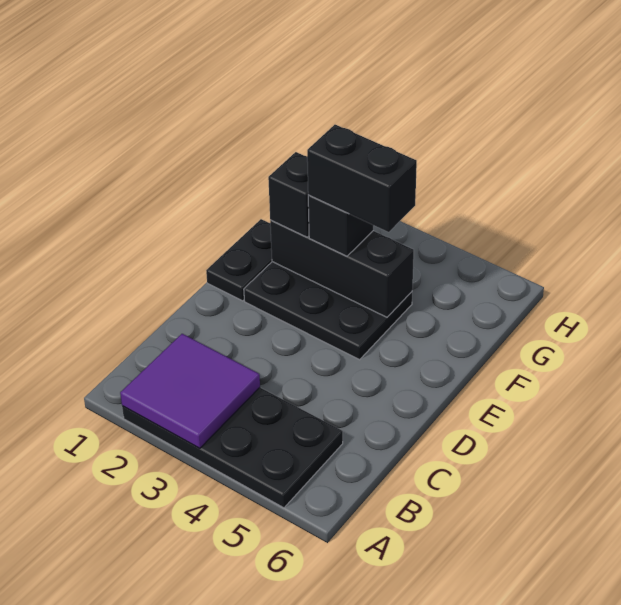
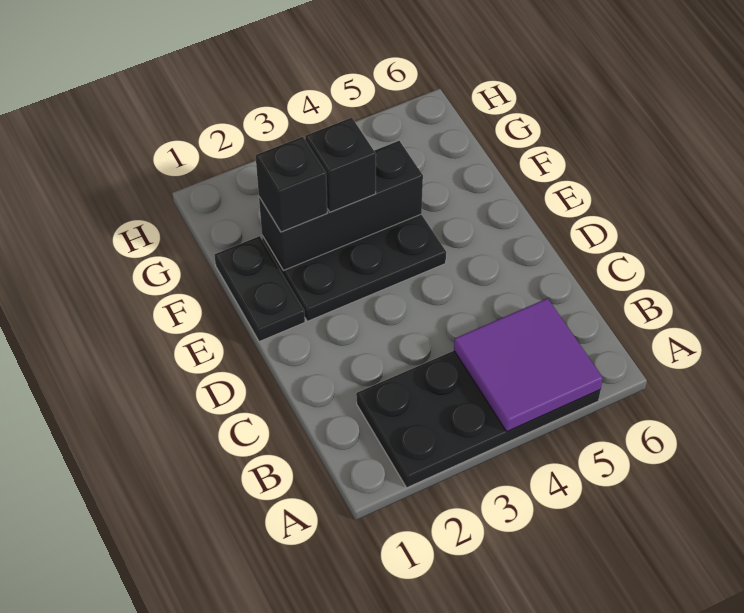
purple tile A2:B3 level 2 -> purple tile A4:B5 level 2
black brick F3:F4 level 4 -> none

